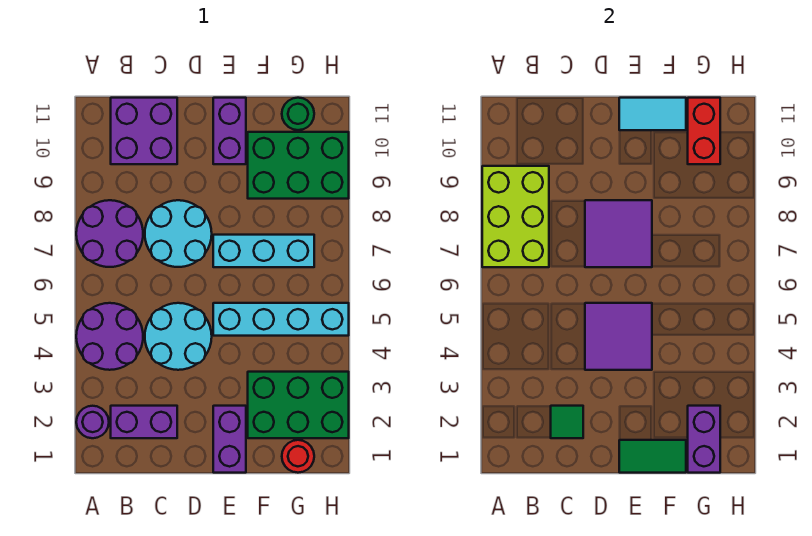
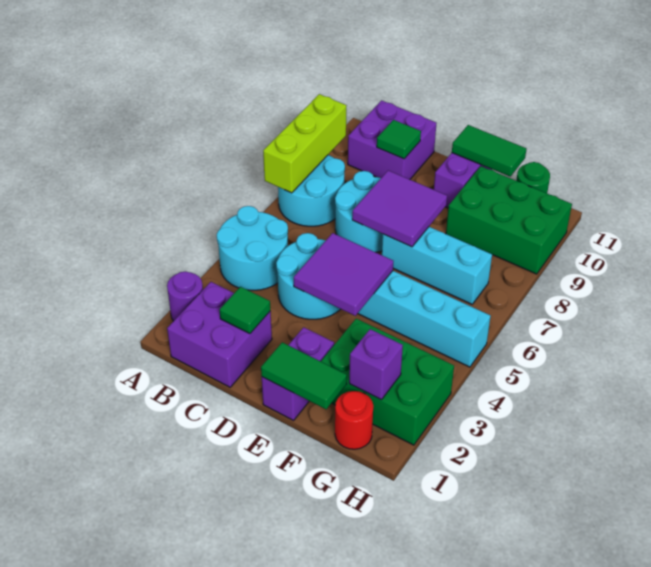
purple round brick A4:B5 level 1 -> cyan round brick A4:B5 level 1
purple round brick A7:B8 level 1 -> cyan round brick A7:B8 level 1
lime brick A7:B9 level 2 -> lime brick A7:A9 level 2
purple brick B2:C2 level 1 -> purple brick B1:C2 level 1
none -> green tile C10 level 2
cyan tile E11:F11 level 2 -> green tile E11:F11 level 2
purple brick G1:G2 level 2 -> purple brick G2 level 2
red brick G10:G11 level 2 -> none

